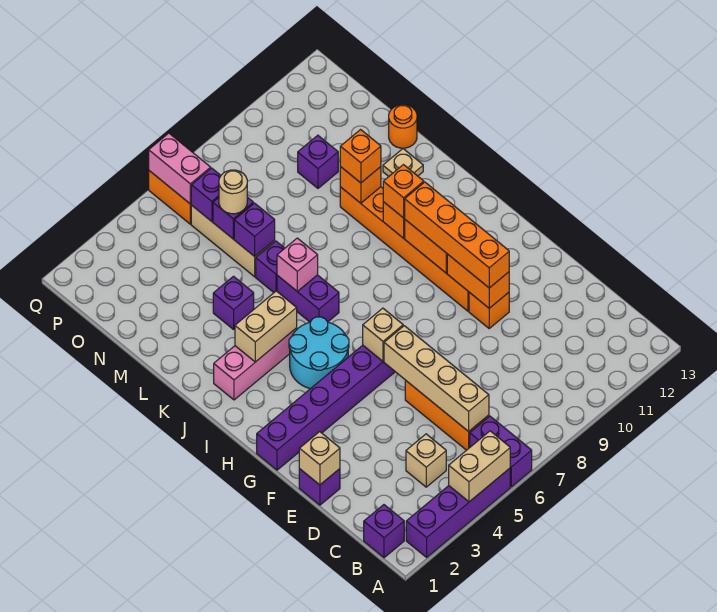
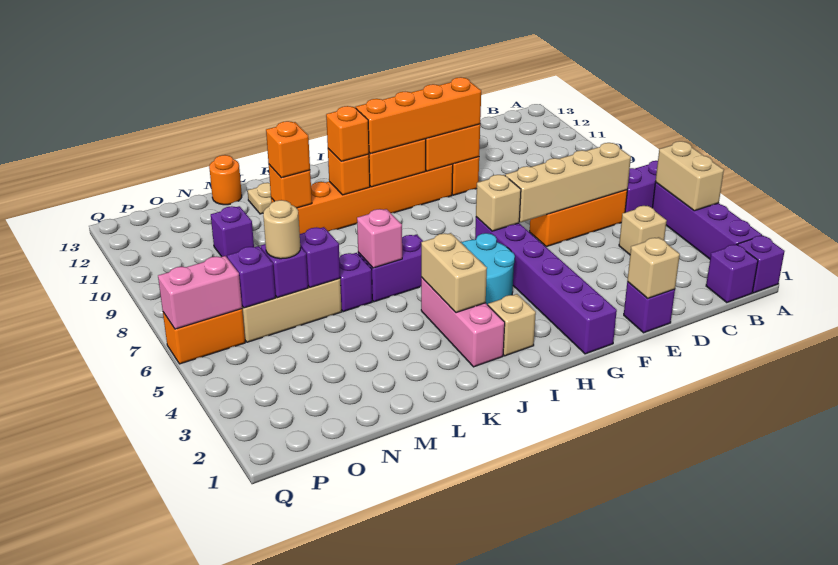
none -> tan brick I2 level 1
purple brick L4 level 1 -> purple brick A1 level 1

